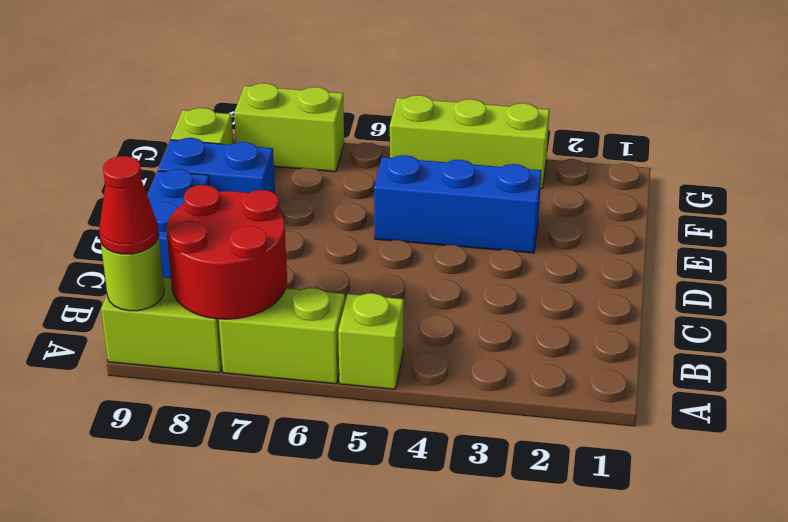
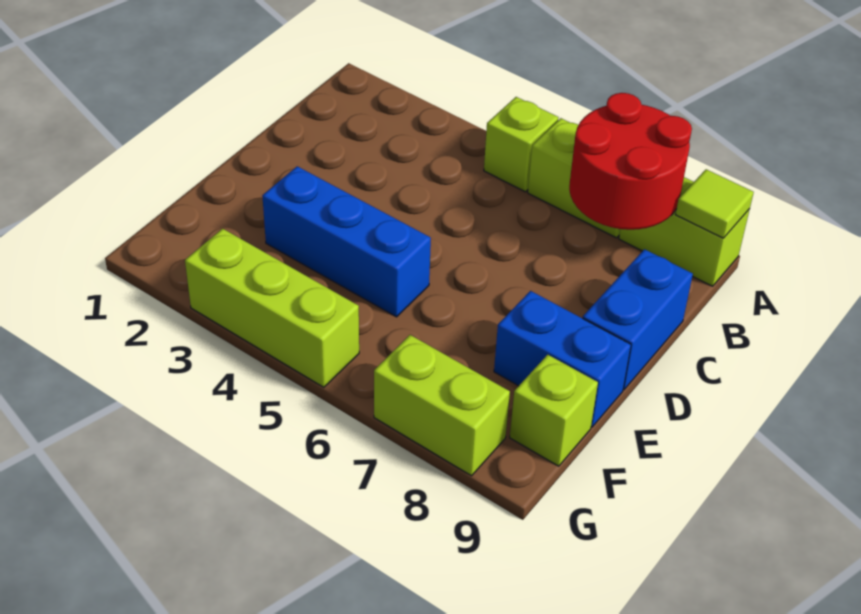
lime round brick A9 level 2 -> lime tile A9 level 2
red cone A9 level 3 -> none

